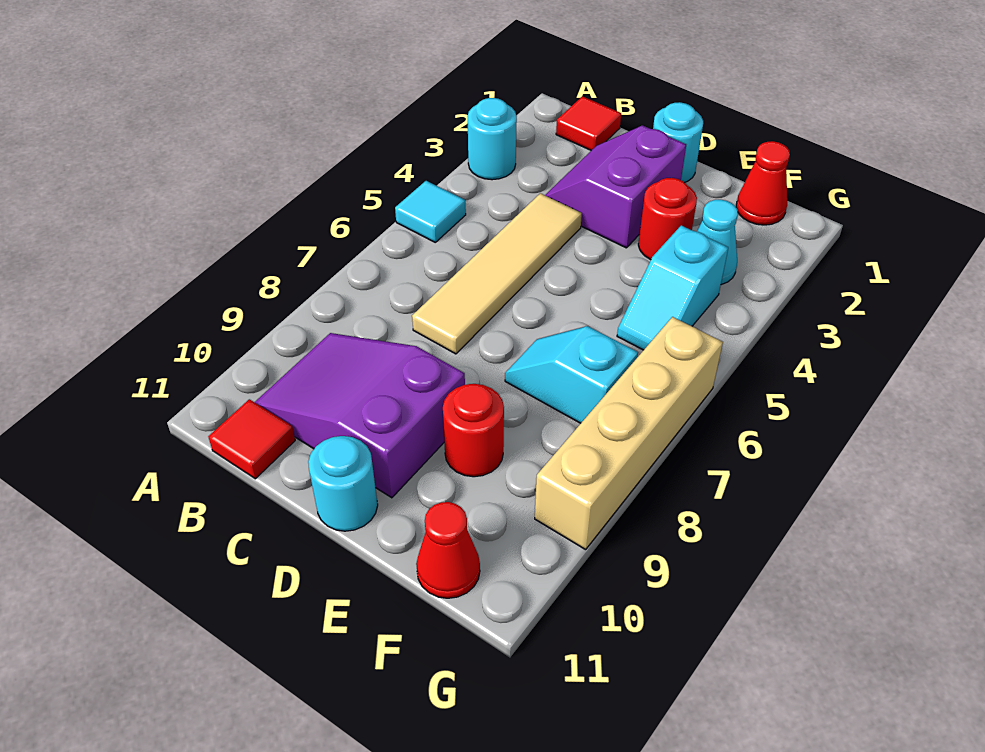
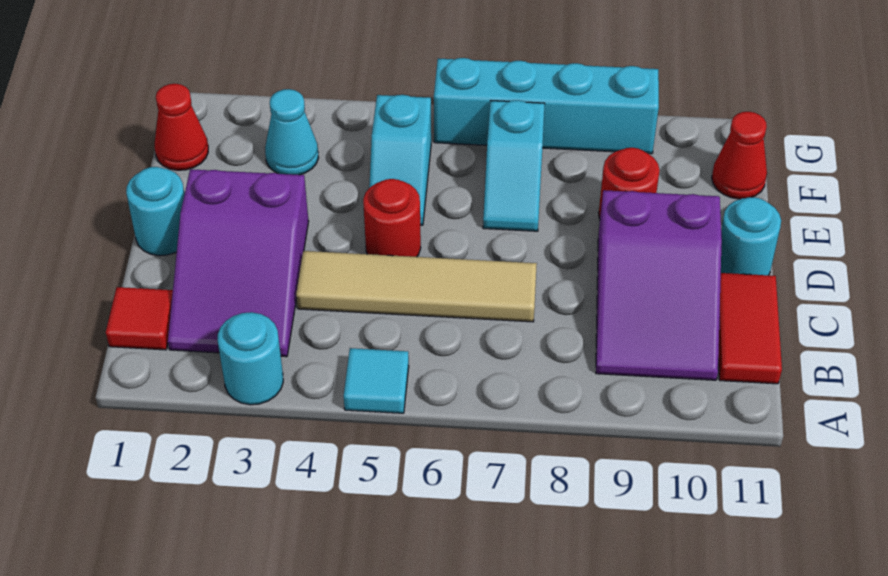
red tile B11 level 1 -> red tile B11:C11 level 1
purple slope C2:D3 level 1 top D -> purple slope B2:D3 level 1 top D
red round brick E3 level 1 -> red round brick D5 level 1
cyan slope F4:F5 level 1 top 4 -> cyan slope E5:F5 level 1 top F
tan brick G6:G9 level 1 -> cyan brick G6:G9 level 1

